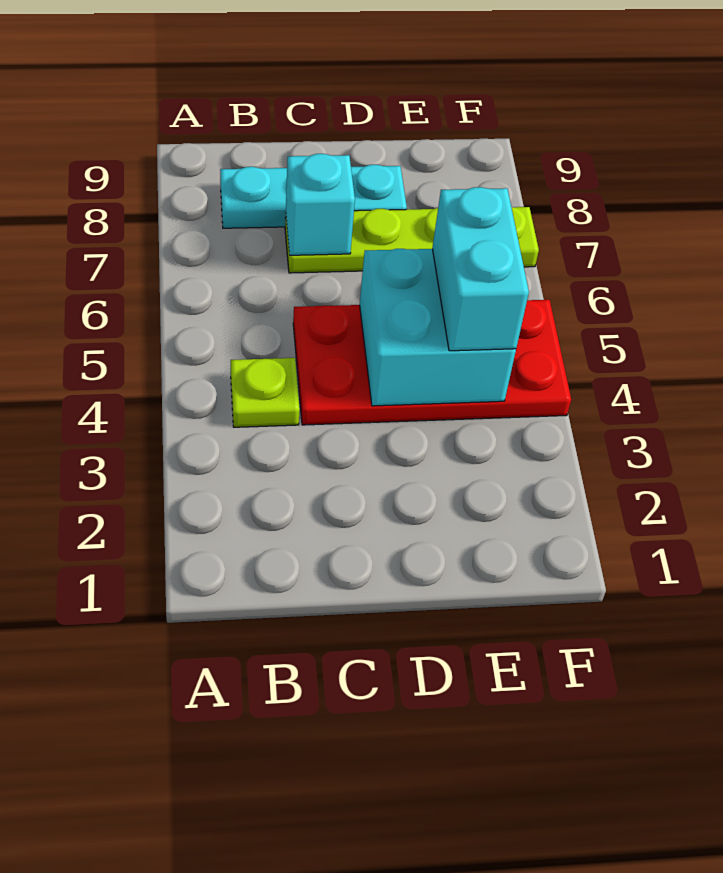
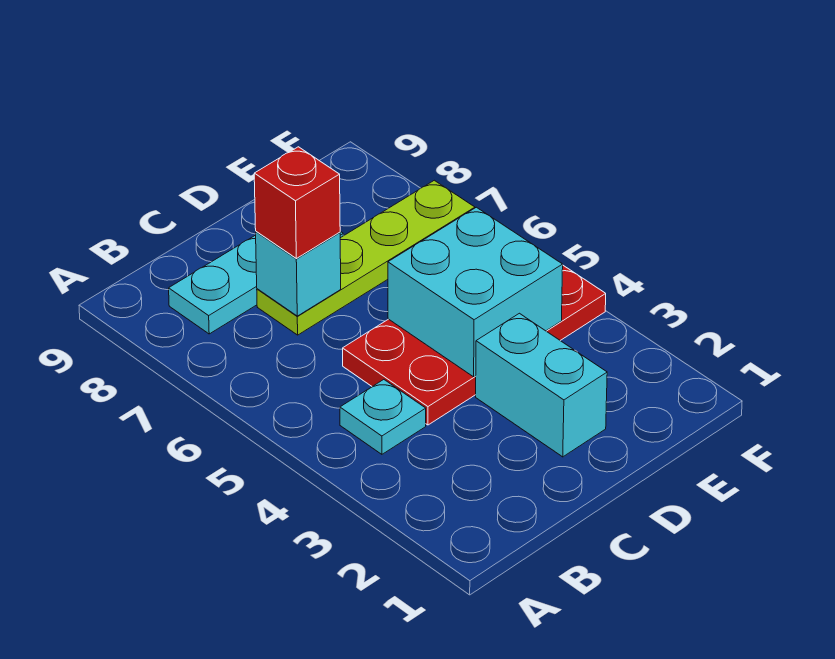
lime plate B4 level 1 -> cyan plate B4 level 1
none -> red brick C7 level 3
cyan brick E4:E5 level 3 -> cyan brick D2:D3 level 1

